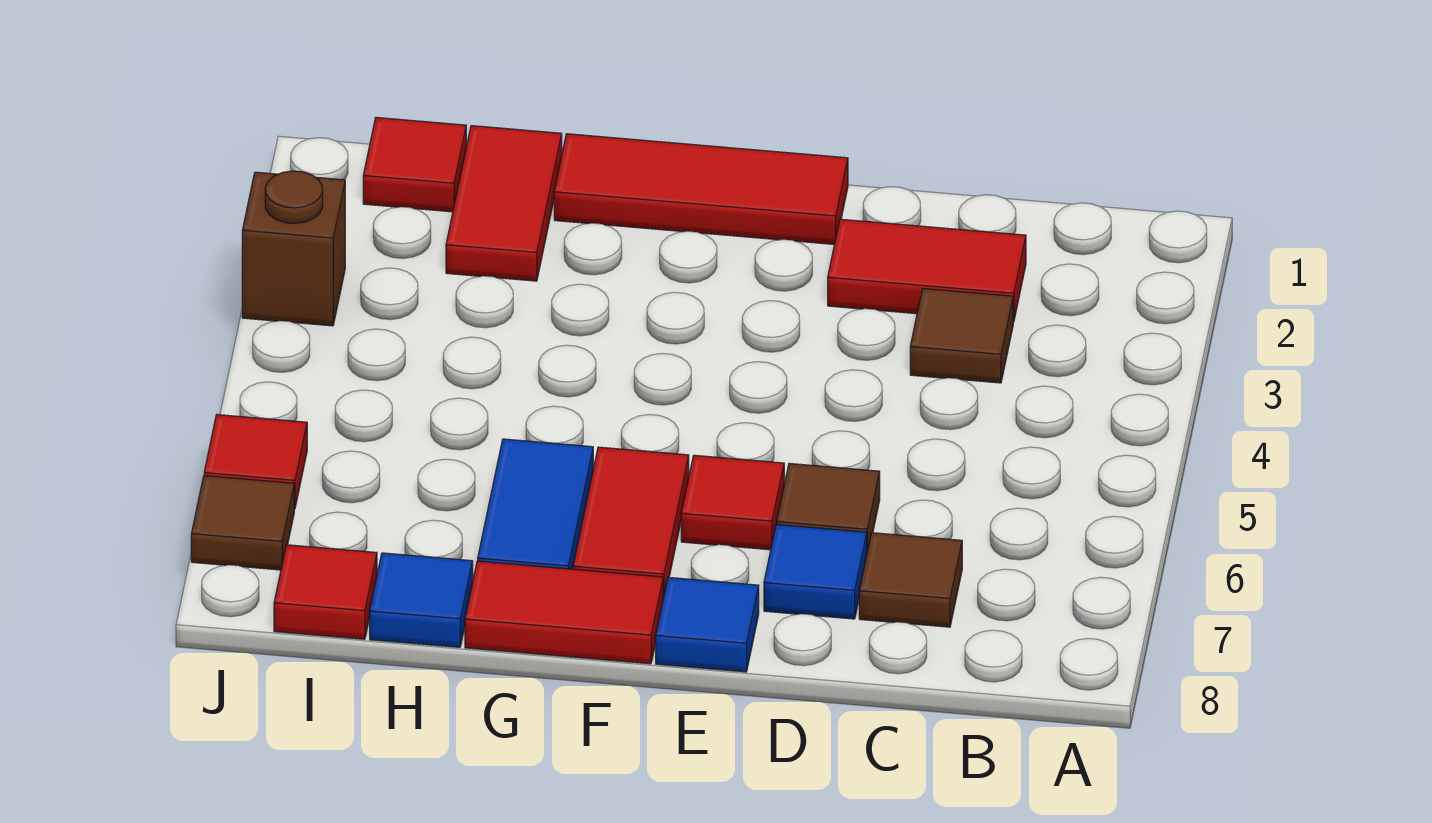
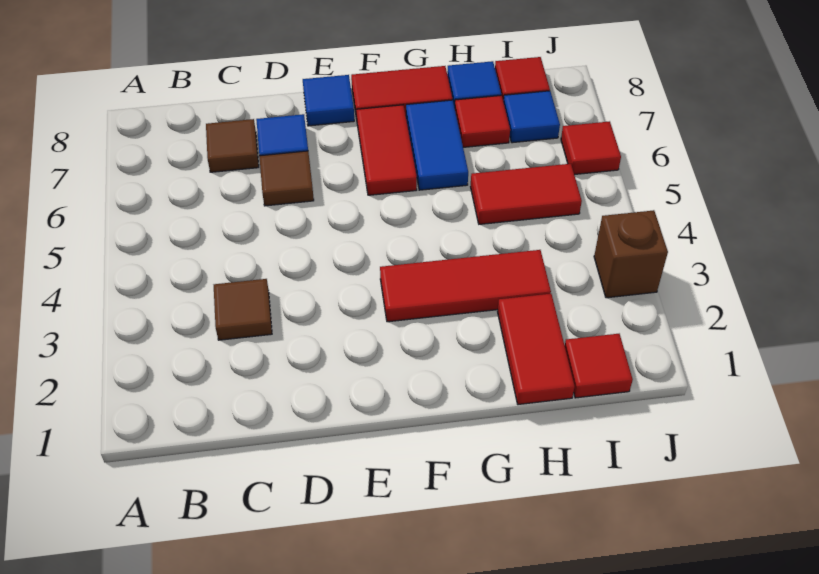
red tile C2:D2 level 1 -> red tile H5:I5 level 1
red tile E1:G1 level 1 -> red tile F3:H3 level 1
red tile E6 level 1 -> red tile H7 level 1
none -> blue tile I7 level 1
brown tile J7 level 1 -> none

